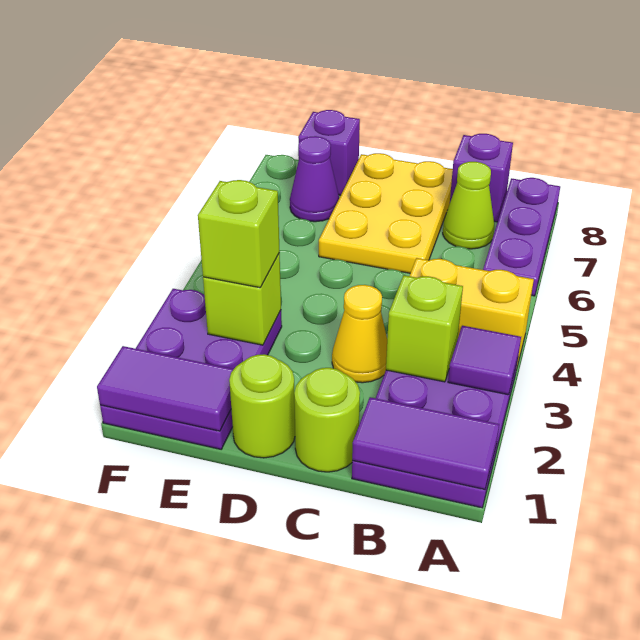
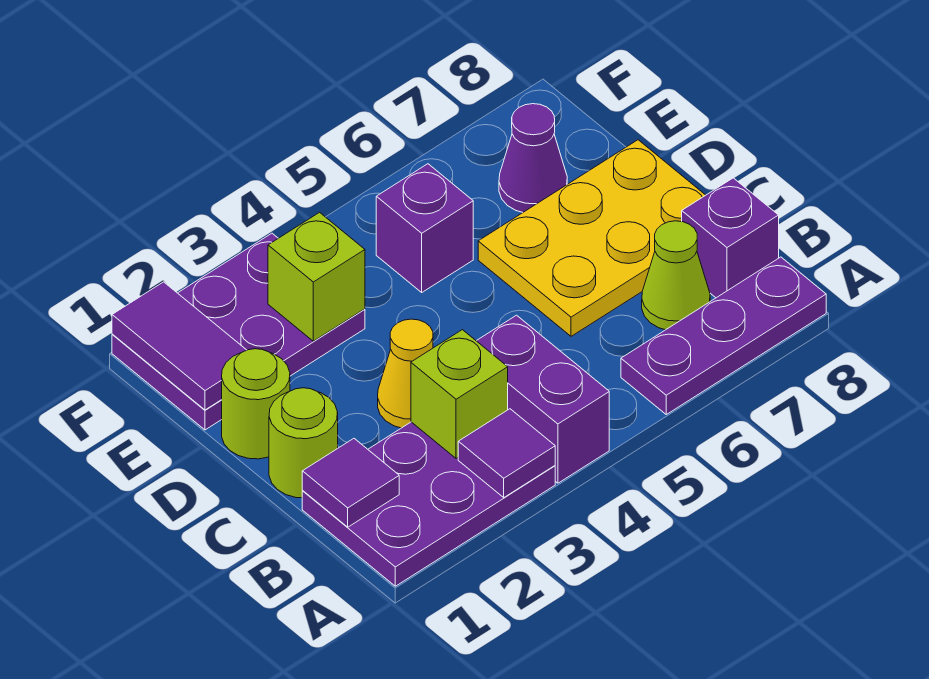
purple tile A1:B1 level 2 -> purple tile B1 level 2
yellow brick A4:B4 level 1 -> purple brick A4:B4 level 1
lime brick E3 level 3 -> none
purple brick E8 level 1 -> purple brick E5 level 1

